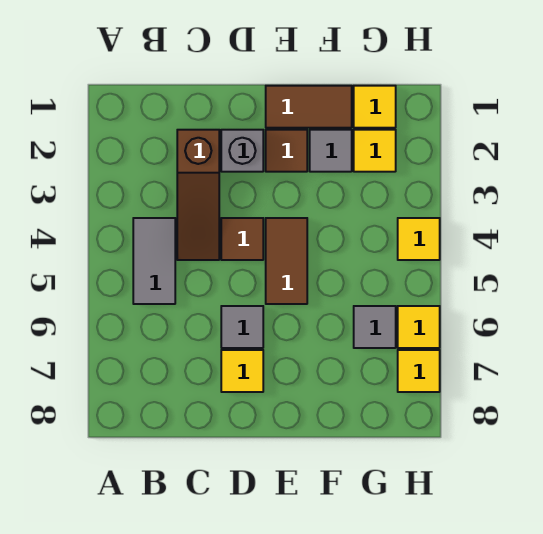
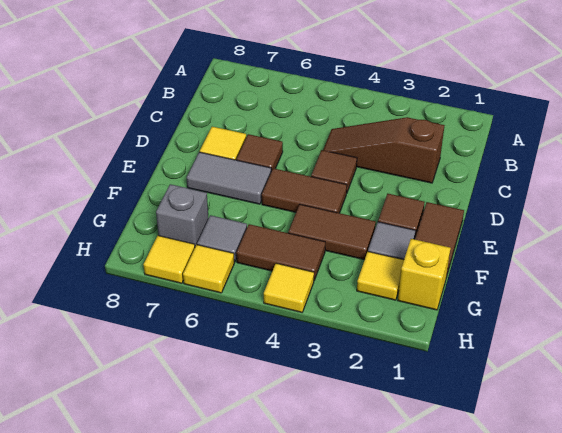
grey tile B4:B5 level 1 -> grey tile E6:E7 level 1
grey brick D2 level 1 -> grey brick G7 level 1
grey tile D6 level 1 -> brown tile D6 level 1
none -> brown tile F3:F4 level 1
yellow tile G1 level 1 -> yellow brick G1 level 1
none -> brown tile G4:G5 level 1

